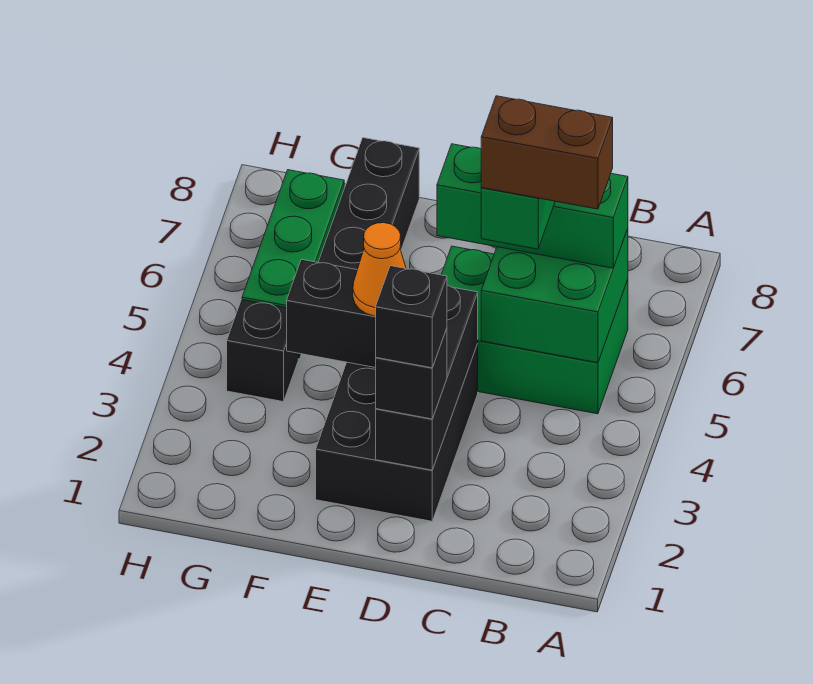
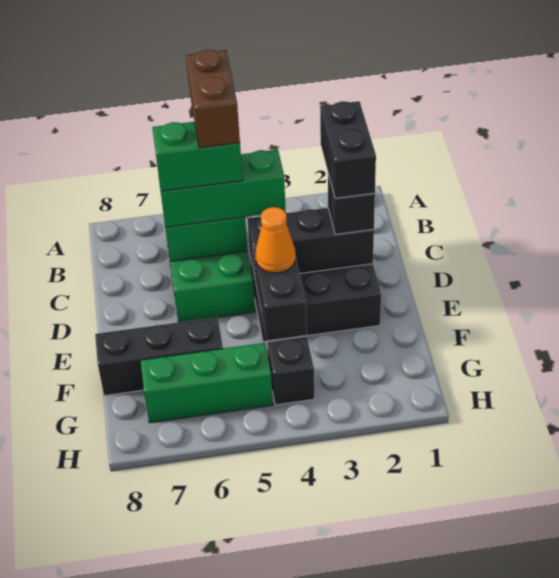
green brick B6:D6 level 3 -> green brick C4:C6 level 3
black brick D2 level 4 -> black brick C2:D2 level 4

